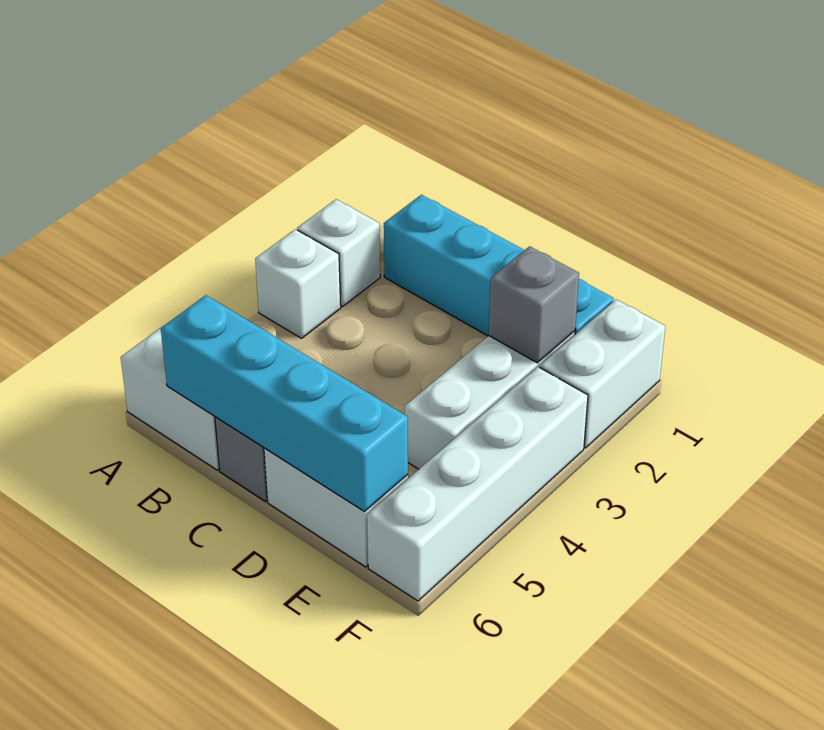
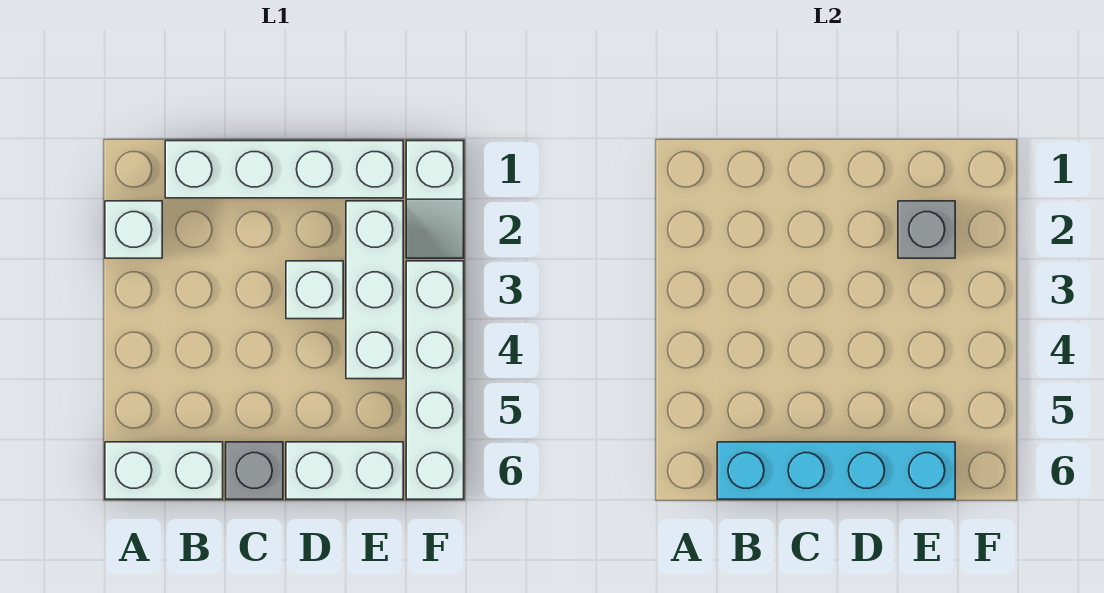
white brick A3 level 1 -> white brick D3 level 1
cyan brick B1:E1 level 1 -> white brick B1:E1 level 1
white brick F1:F2 level 1 -> white slope F1:F2 level 1 top 1

